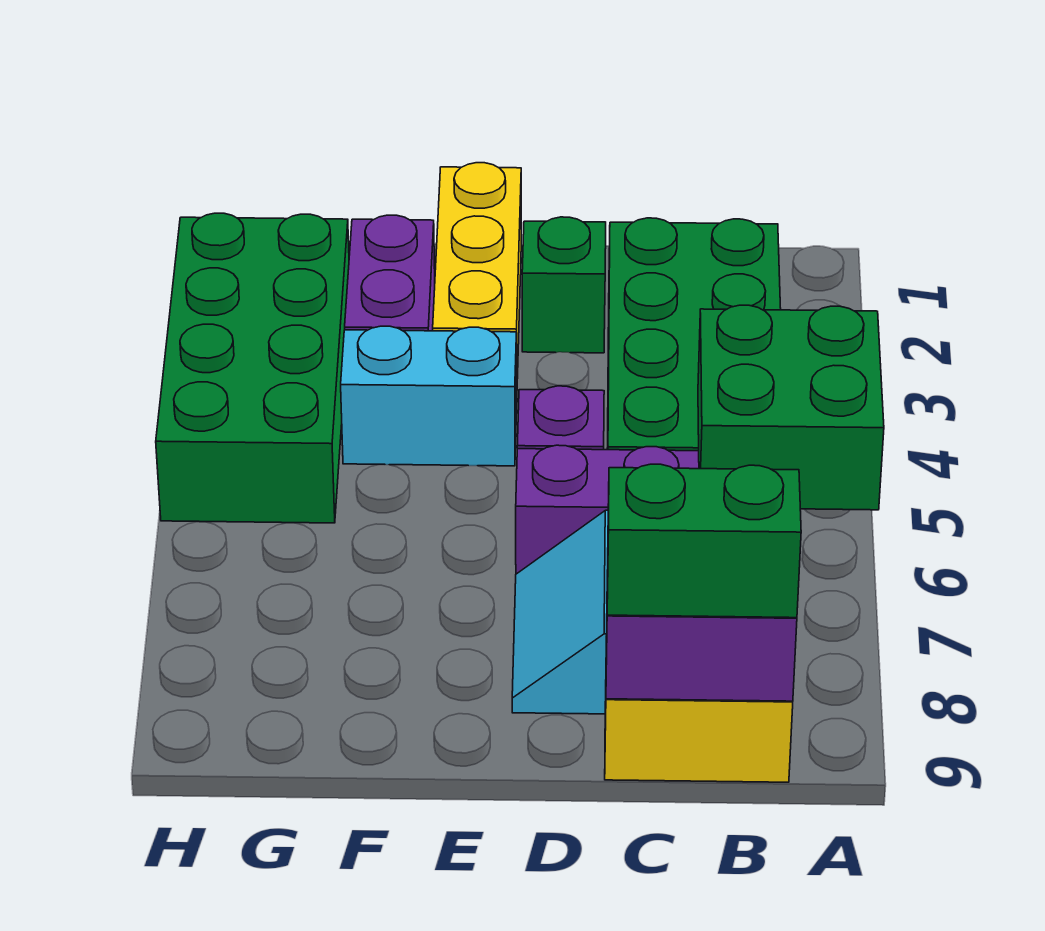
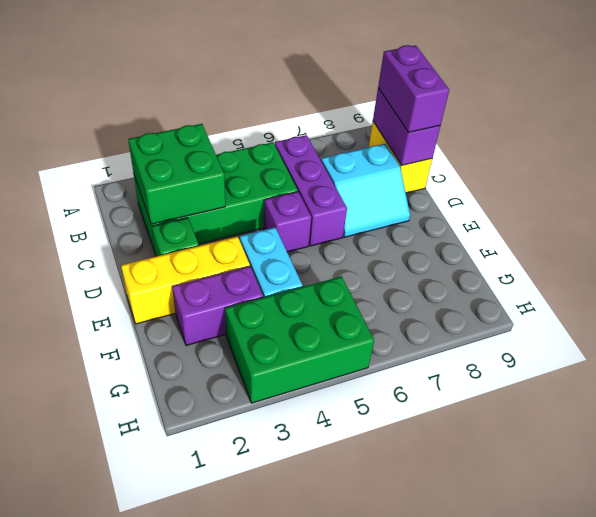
green brick A5:B6 level 2 -> green brick B2:C3 level 2
green brick B9:C9 level 3 -> purple brick B9:C9 level 3
green brick G2:H5 level 1 -> green brick G3:H5 level 1

